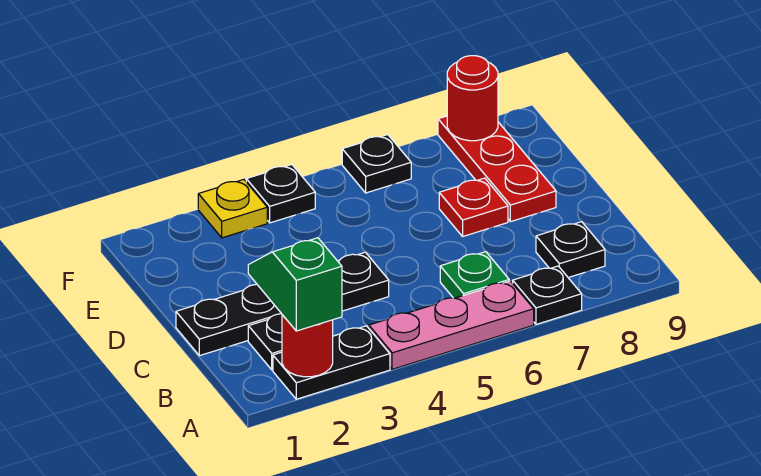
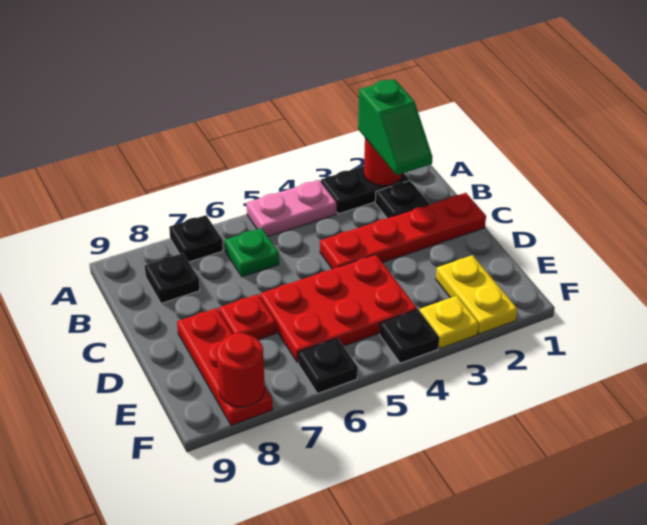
pink plate A4:A6 level 1 -> pink plate A4:A5 level 1
black plate C1:C4 level 1 -> red plate C1:C4 level 1
none -> red plate D4:E6 level 1
none -> yellow plate E2:F2 level 1

